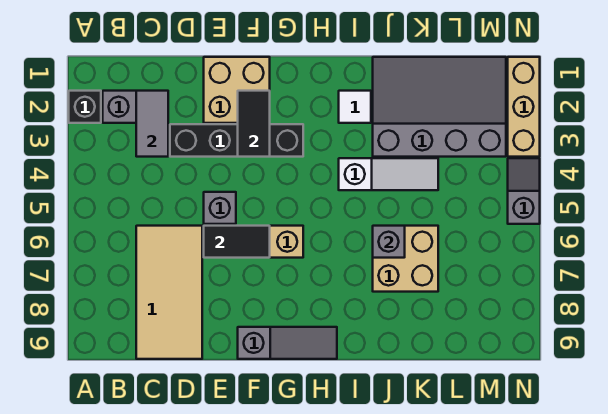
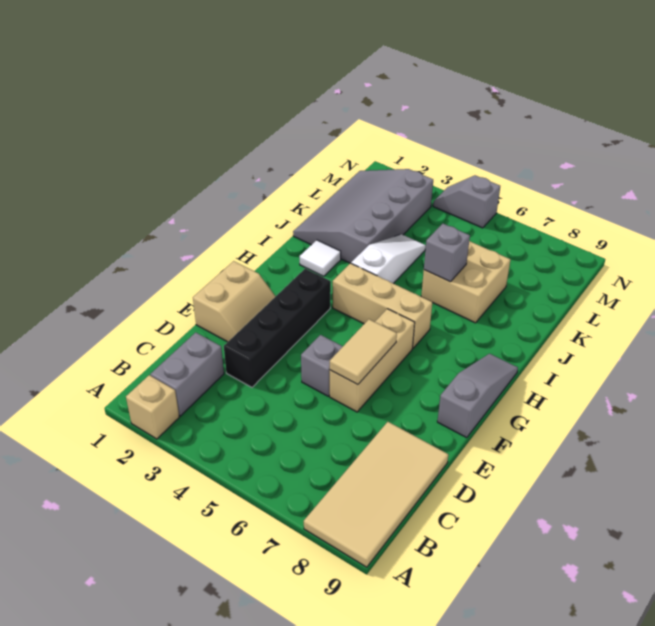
black brick A2 level 1 -> tan brick A2 level 1
grey tile C2:C3 level 2 -> none
tan tile C6:D9 level 1 -> tan tile A8:D9 level 1
tan brick E1:F2 level 1 -> tan slope E1:F2 level 1 top 1
black tile E6:F6 level 2 -> tan tile E6:F6 level 2
black tile F2:F3 level 2 -> none
tan brick N1:N3 level 1 -> tan brick H4:H6 level 1

